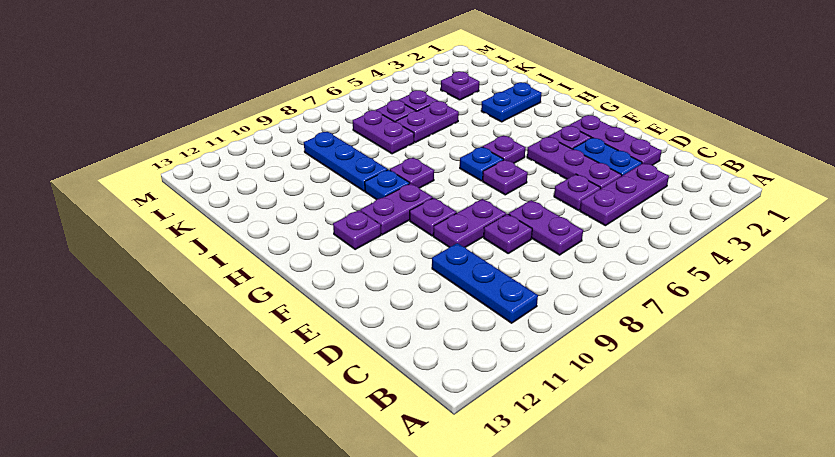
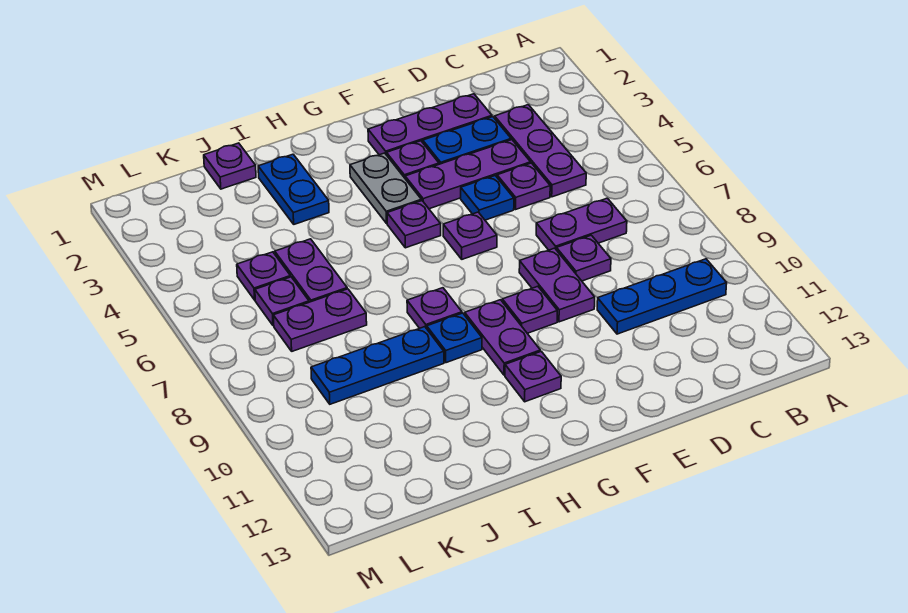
none -> grey plate G3:G4 level 1
blue plate G6 level 1 -> blue plate E5 level 1
purple plate K3 level 1 -> purple plate J1 level 1

